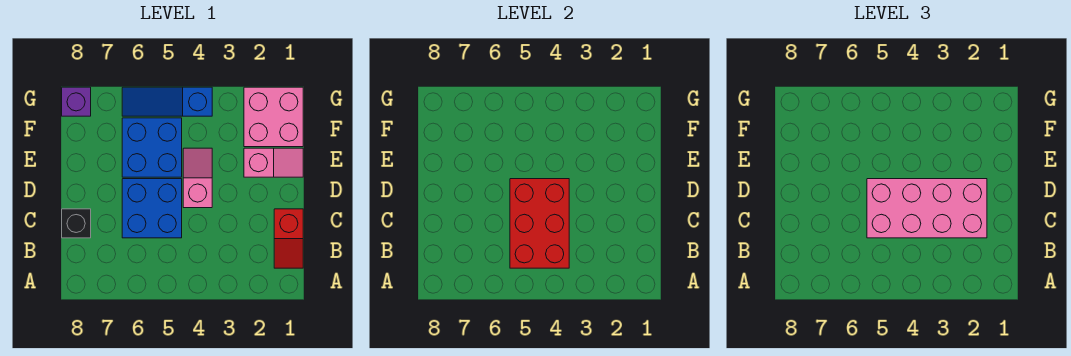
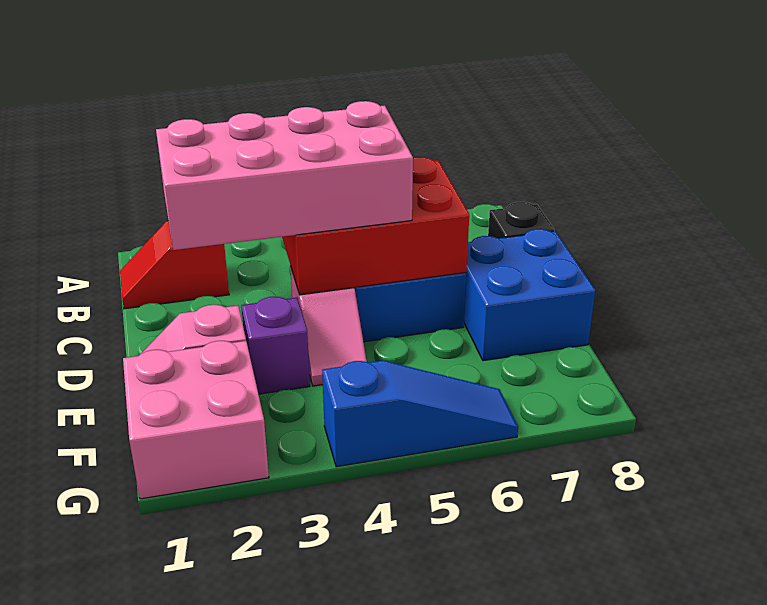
red slope B1:C1 level 1 top C -> red slope B1:B2 level 1 top 2
red brick B4:D5 level 2 -> red brick C4:D6 level 2
blue brick E5:F6 level 1 -> blue brick D7:E8 level 1
purple brick G8 level 1 -> purple brick E3 level 1

